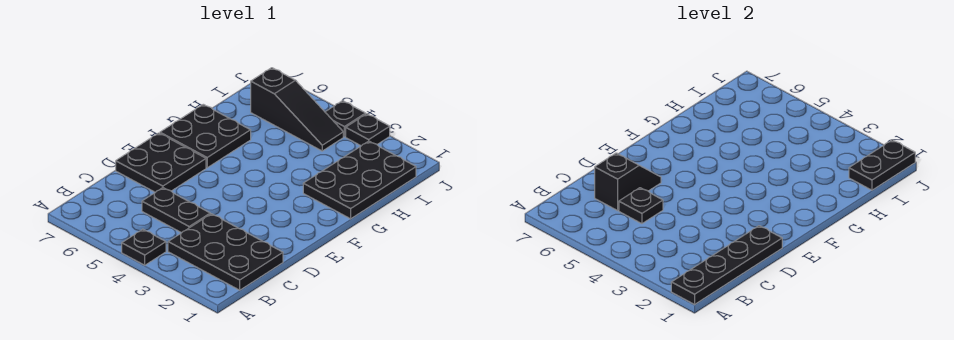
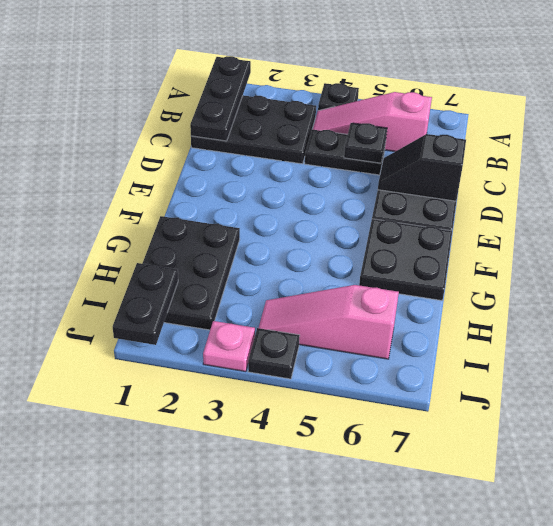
black plate A1:D1 level 2 -> black plate A1:C1 level 2
none -> pink slope B4:B6 level 1 top 6
black slope C6:D6 level 2 top C -> black slope D6:D7 level 2 top 7
black slope I4:I6 level 1 top 6 -> pink slope I4:I6 level 1 top 6
black plate J3 level 1 -> pink plate J3 level 1

